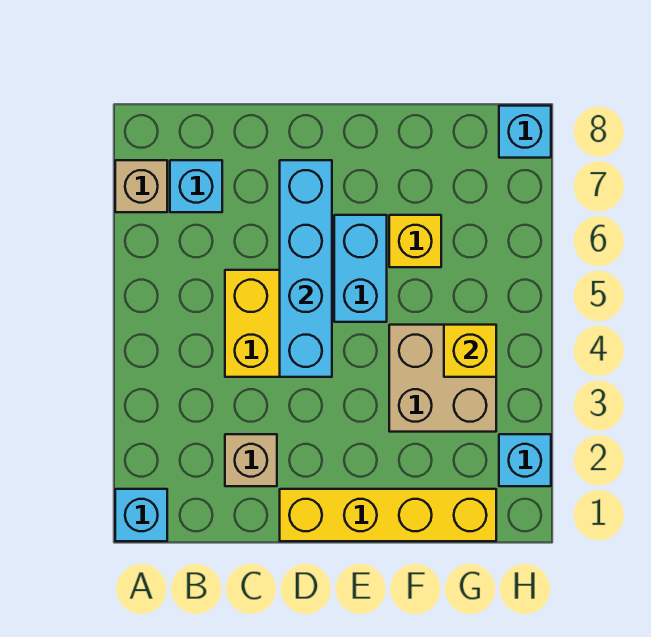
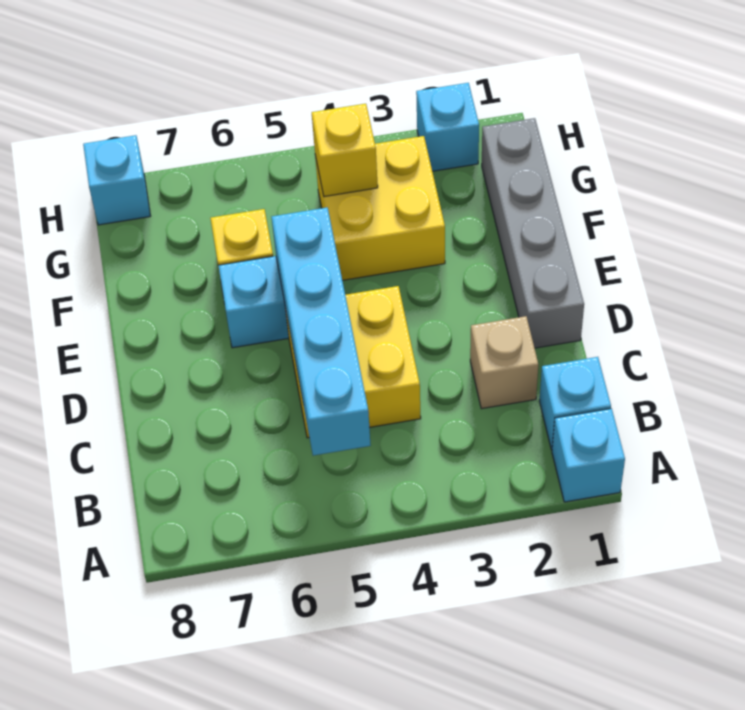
tan brick A7 level 1 -> none
cyan brick B7 level 1 -> cyan brick B1 level 1
yellow brick D1:G1 level 1 -> grey brick D1:G1 level 1
cyan brick D4:D7 level 2 -> cyan brick B5:E5 level 2
tan brick F3:G4 level 1 -> yellow brick F3:G4 level 1

